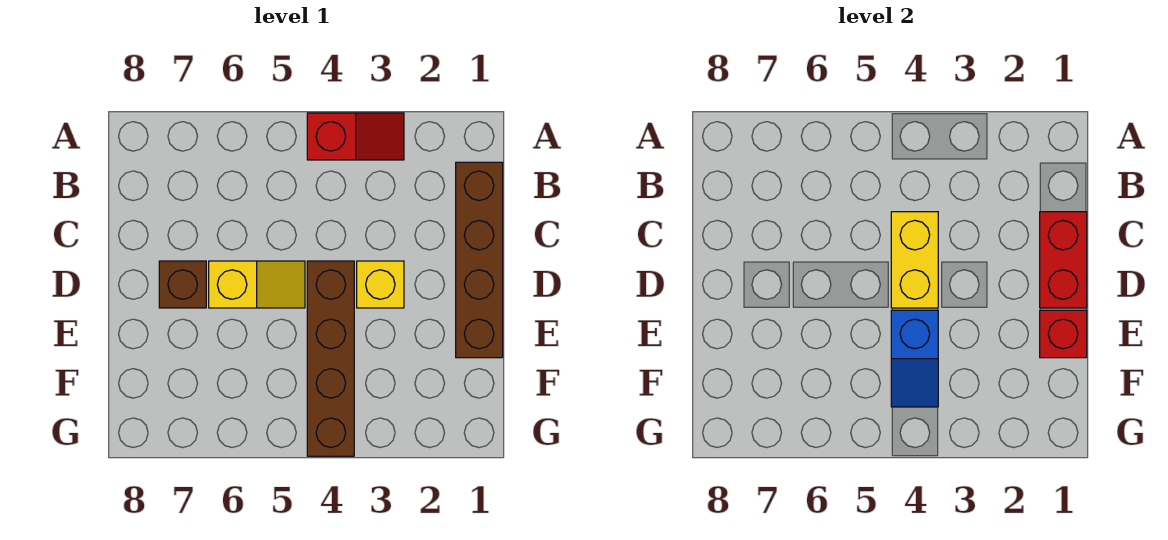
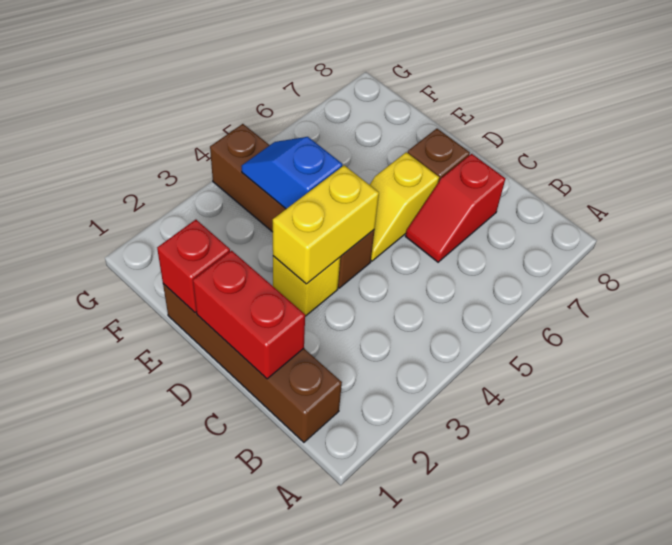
red slope A3:A4 level 1 top 4 -> red slope C6:C7 level 1 top 7
yellow brick C4:D4 level 2 -> yellow brick D3:D4 level 2

